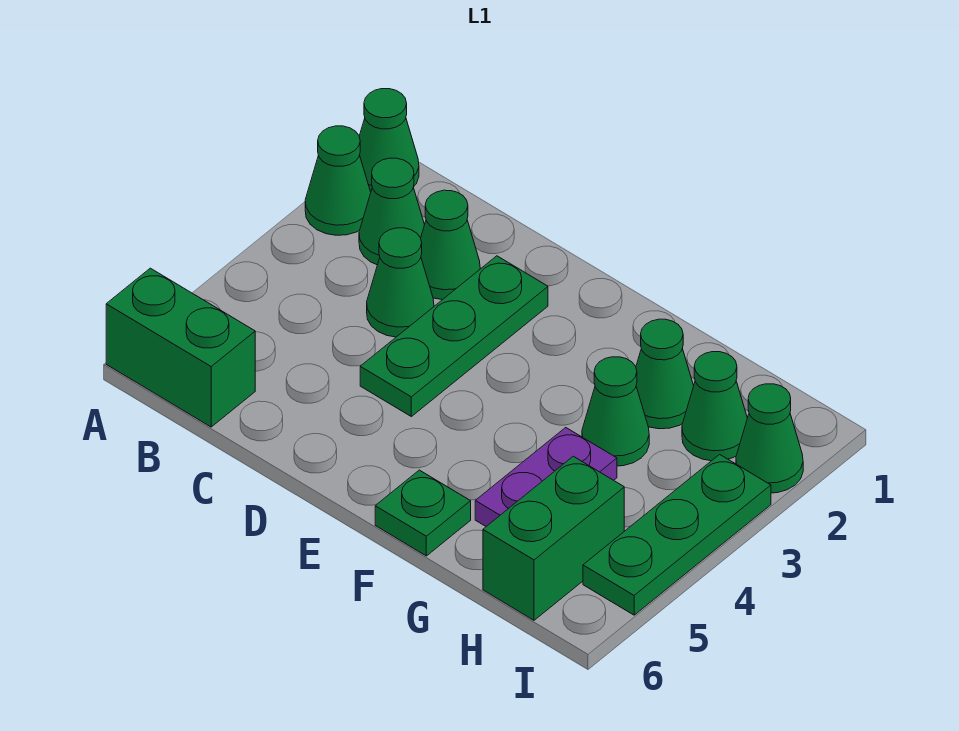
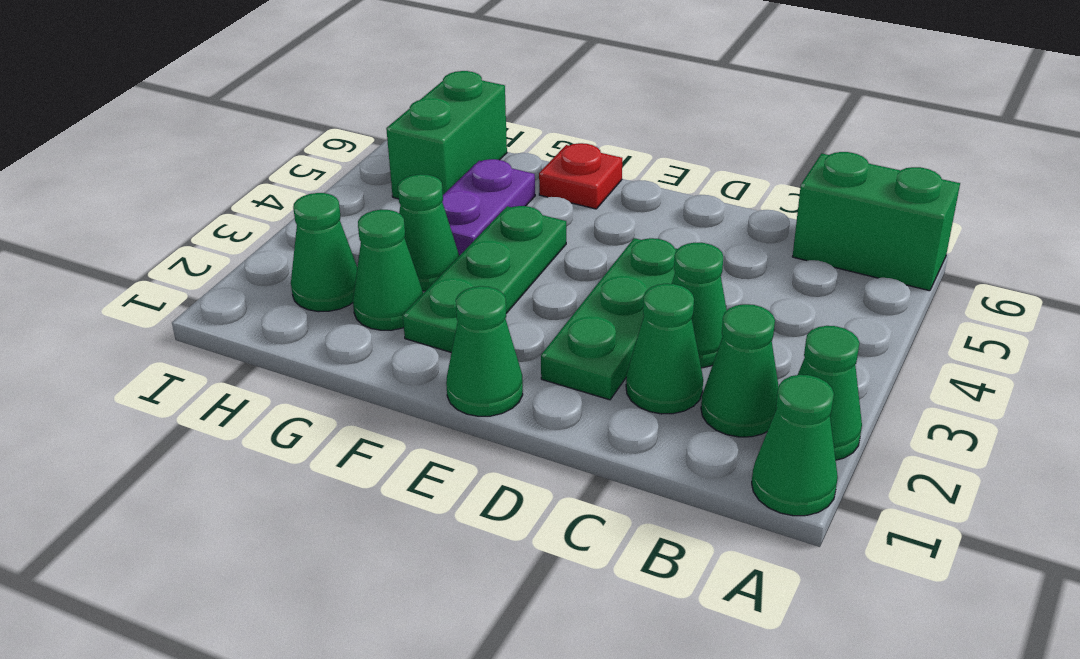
green plate F6 level 1 -> red plate F6 level 1
green cone I2 level 1 -> green cone E1 level 1
green plate I3:I5 level 1 -> green plate F2:F4 level 1

